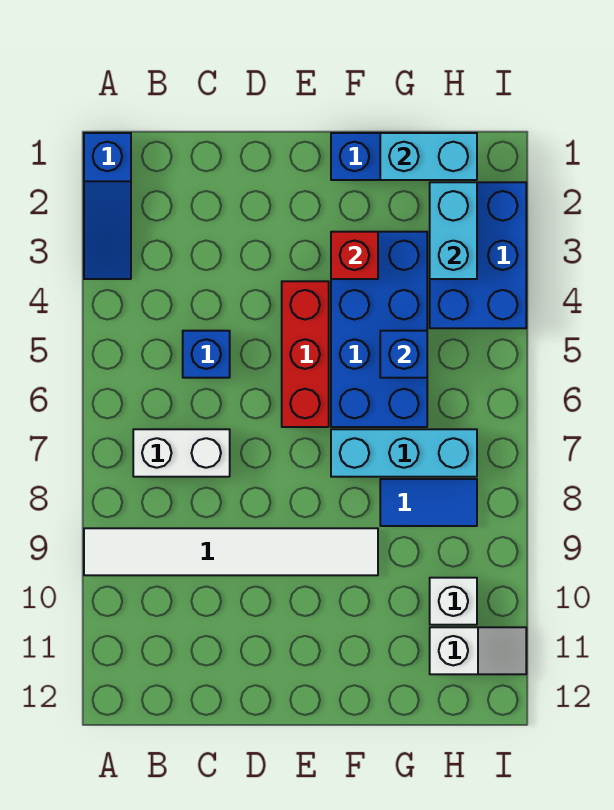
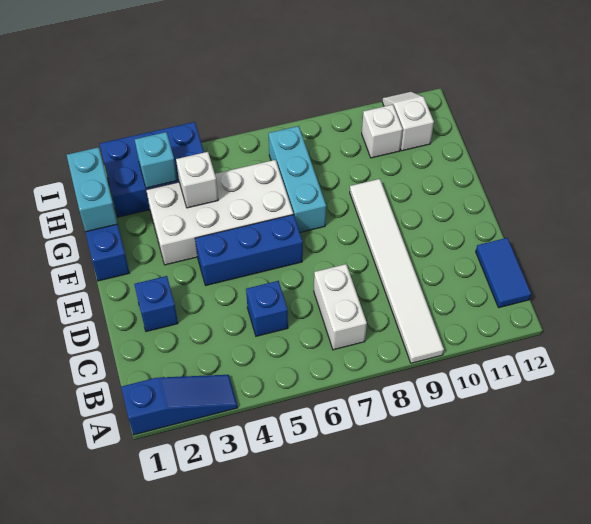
red brick E4:E6 level 1 -> blue brick E4:E6 level 1
blue brick F3:G6 level 1 -> white brick F3:G6 level 1
red brick F3 level 2 -> none
none -> white brick G4 level 2
blue brick G5 level 2 -> blue brick D2 level 1
blue tile G8:H8 level 1 -> blue tile B12:C12 level 1
cyan brick H2:H3 level 2 -> cyan brick H3 level 2

